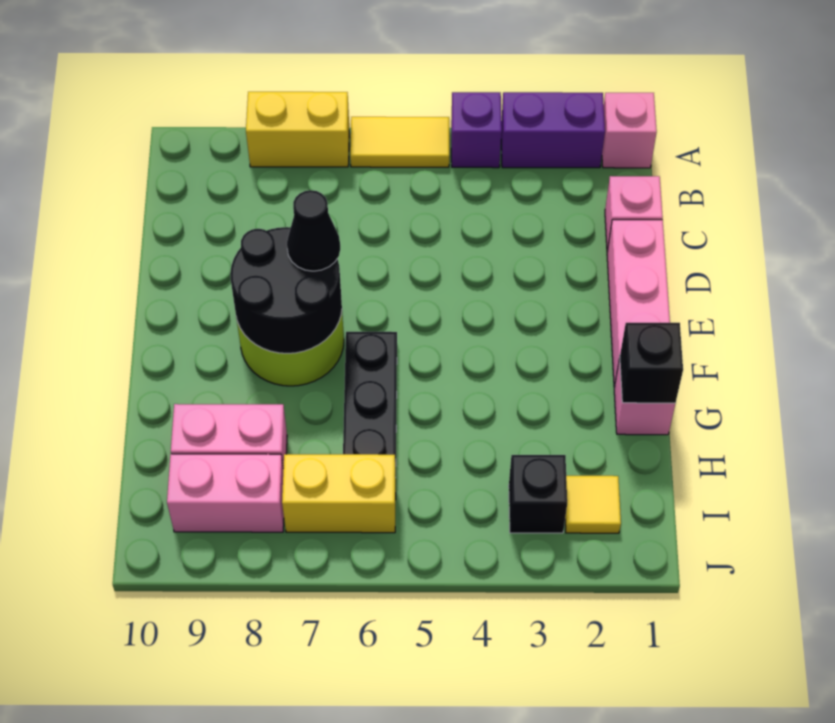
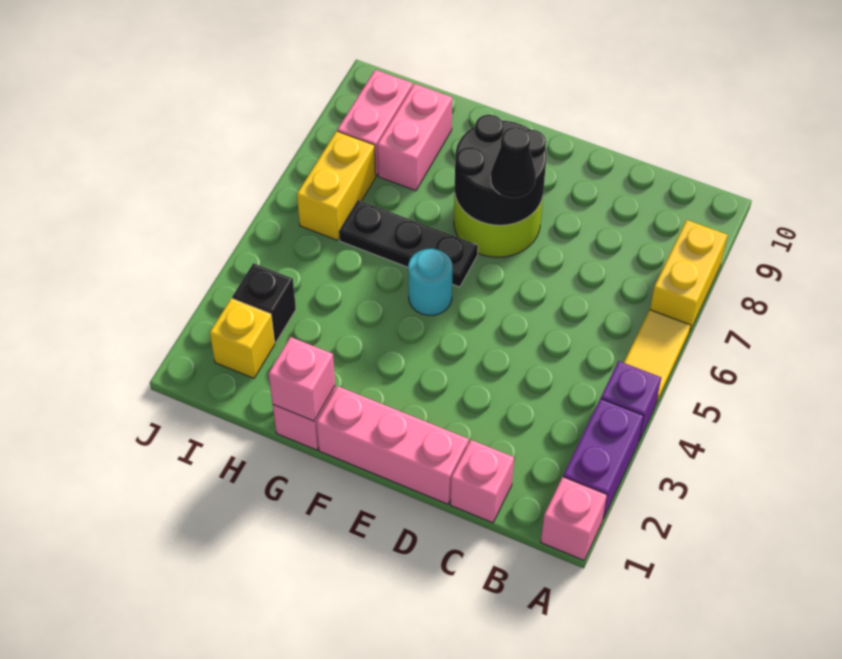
none -> cyan round brick F5 level 1
black brick G1 level 2 -> pink brick G1 level 2
yellow tile I2 level 1 -> yellow brick I2 level 1

